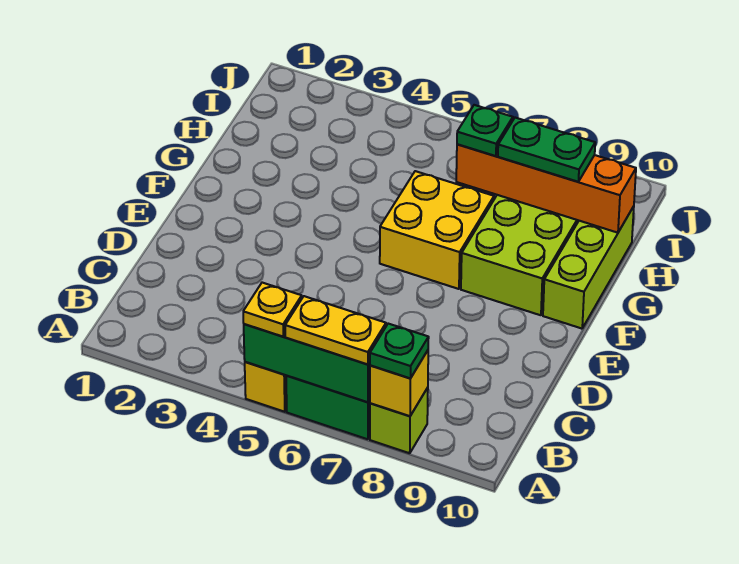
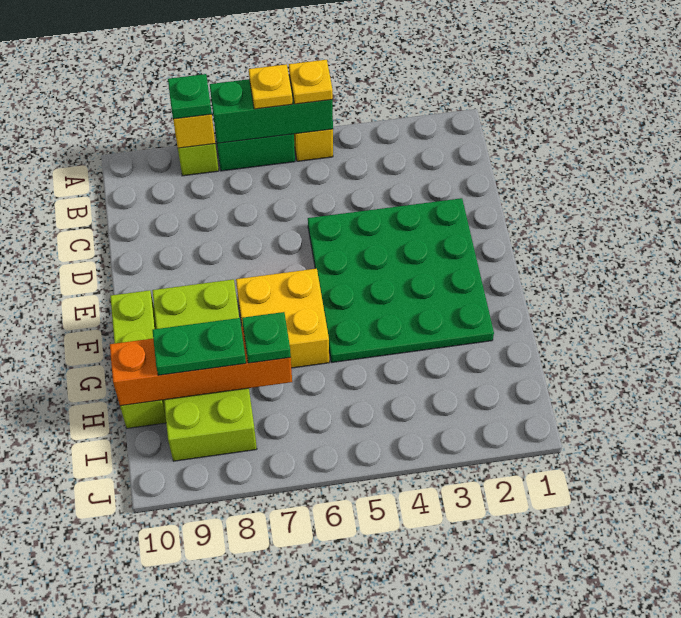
yellow plate A6:A7 level 3 -> yellow plate A6 level 3
none -> green plate D2:G5 level 1

